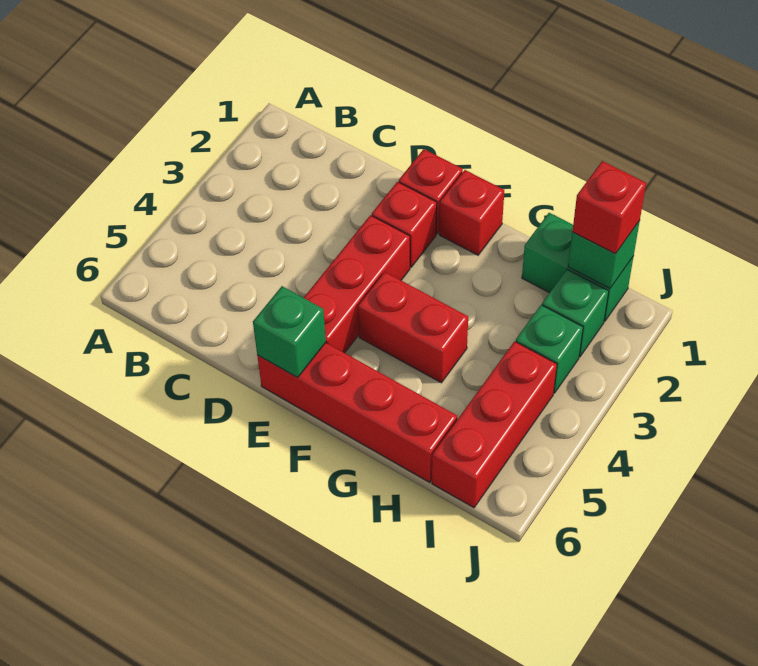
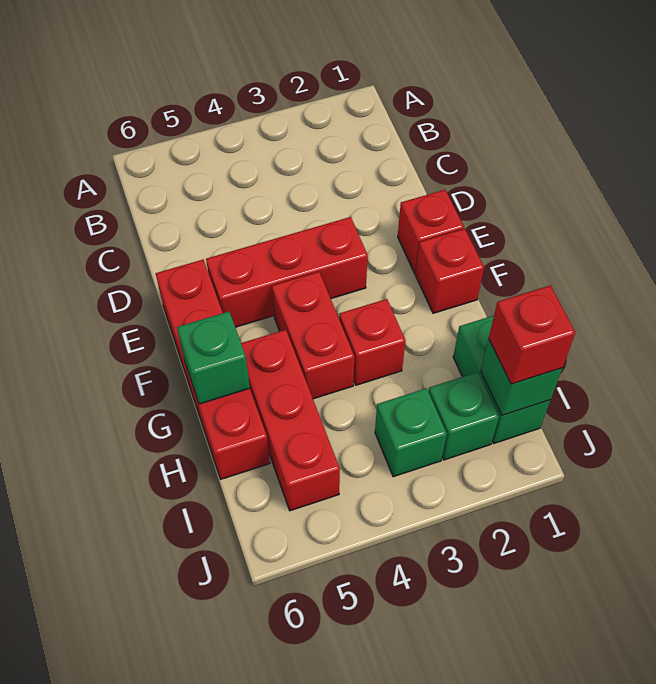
red brick E2 level 1 -> red brick G3 level 1
green brick E6 level 2 -> green brick G6 level 2
red brick I4:I6 level 1 -> red brick G5:I5 level 1

